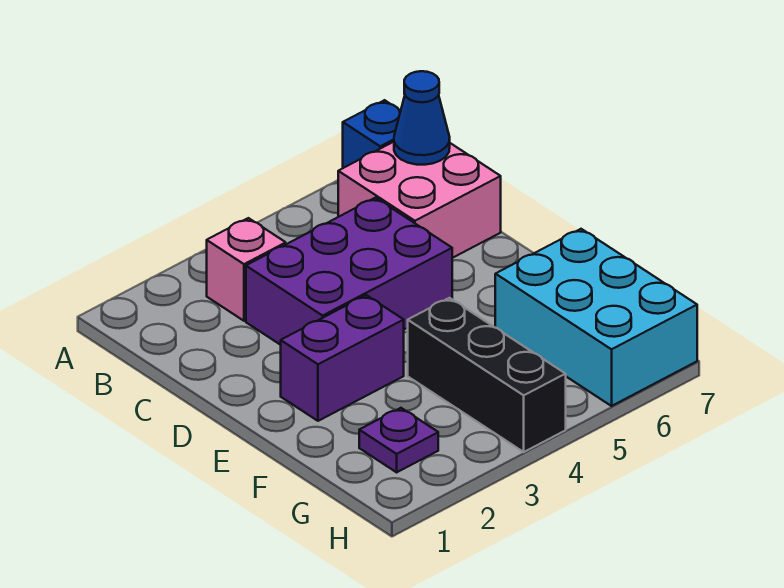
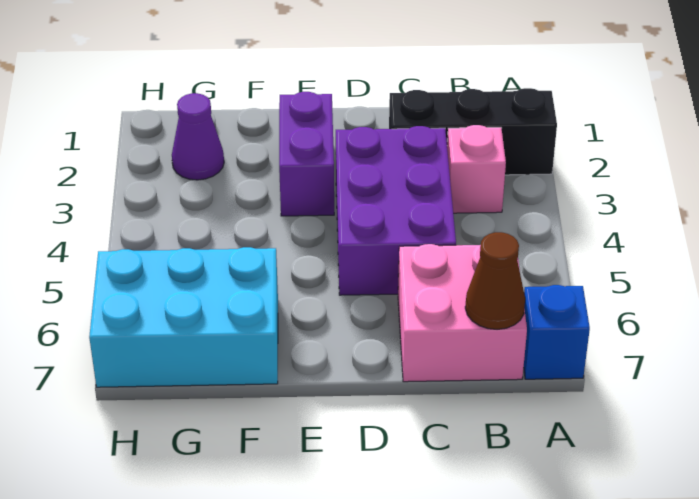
blue cone B7 level 2 -> brown cone B7 level 2
black brick F4:H4 level 1 -> black brick A2:C2 level 1
purple plate G2 level 1 -> purple cone G2 level 1

